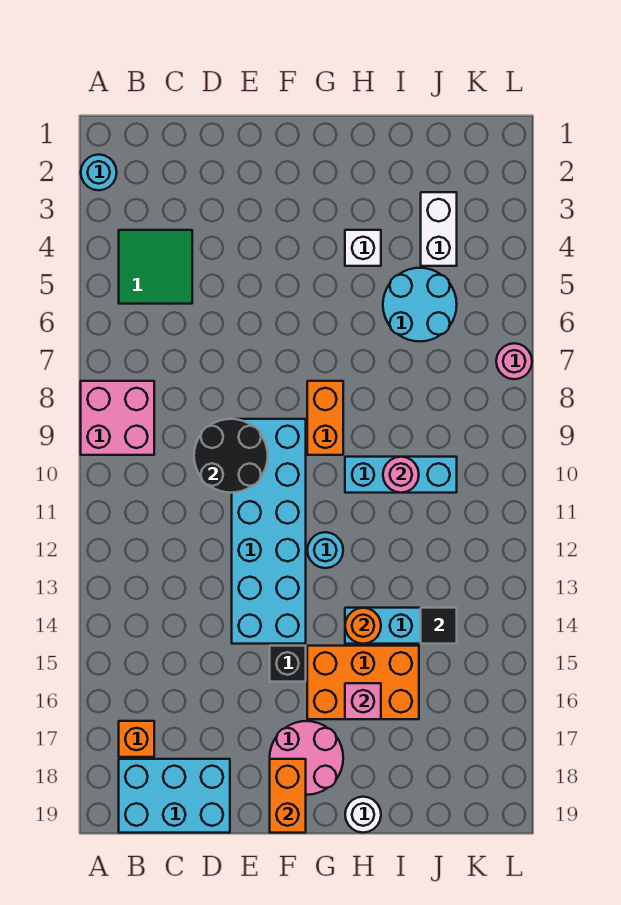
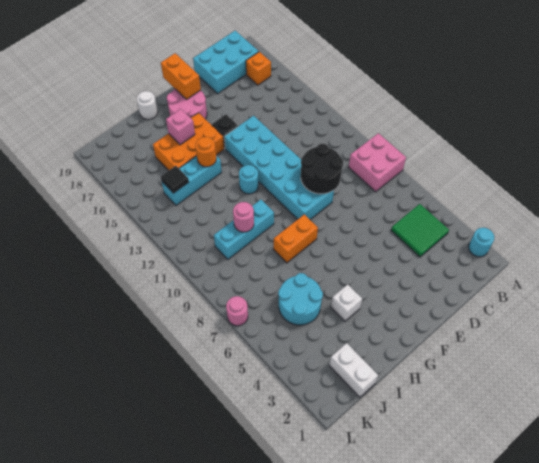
orange brick G8:G9 level 1 -> orange brick G8:H8 level 1
white brick J3:J4 level 1 -> white brick J1:J2 level 1

